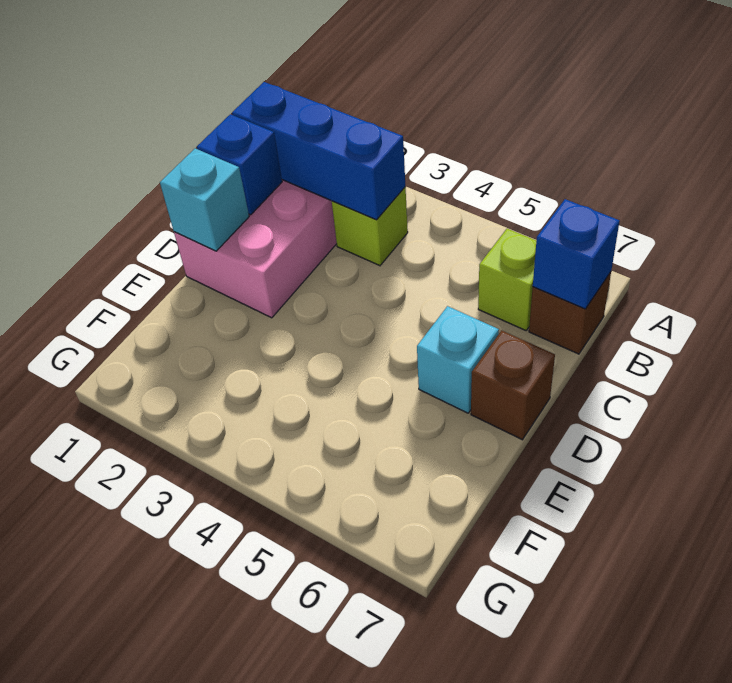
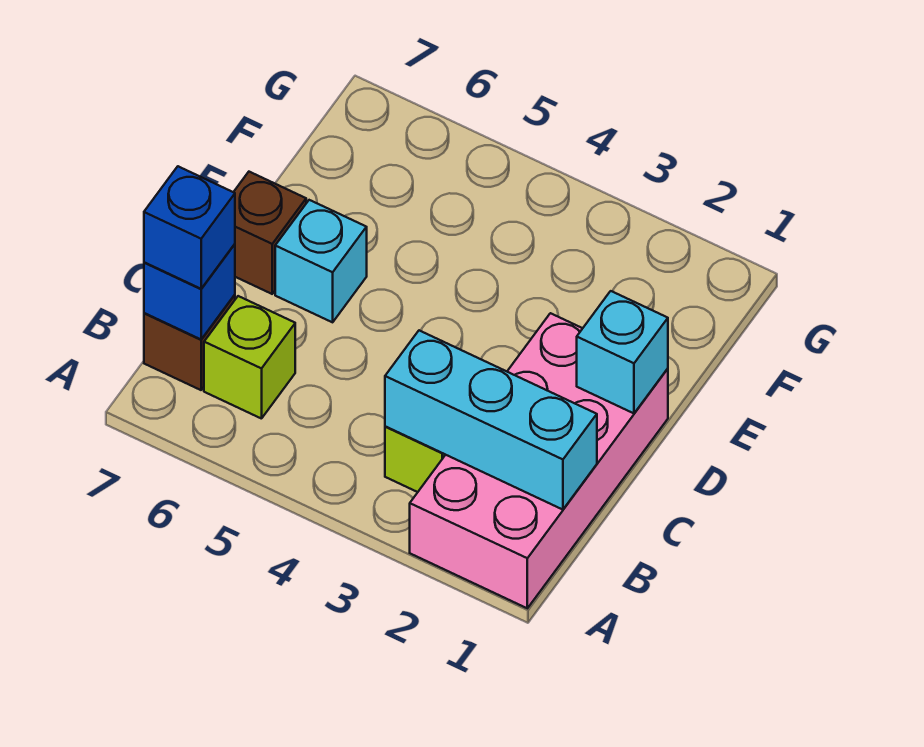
blue brick B1:B3 level 2 -> cyan brick B1:B3 level 2
blue brick C1 level 2 -> blue brick B7 level 3

